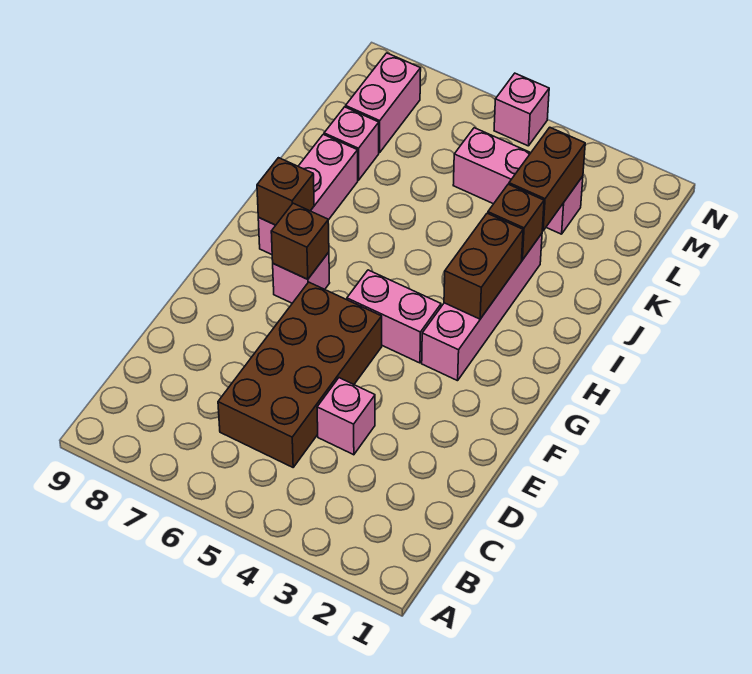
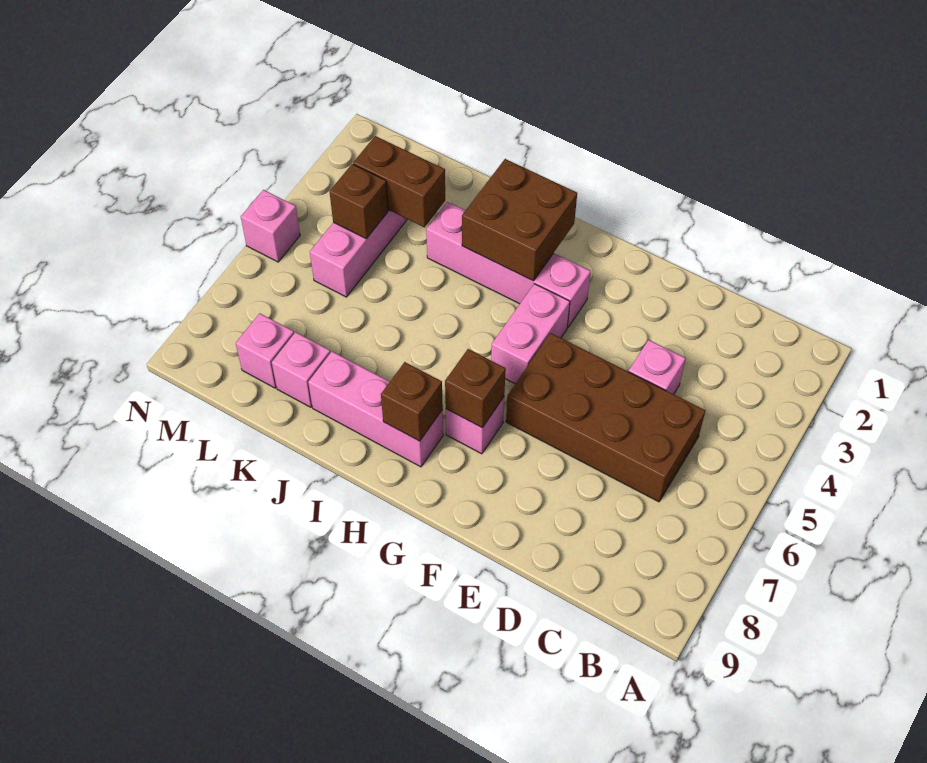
brown brick H3:I3 level 2 -> brown brick H2:I3 level 2
brown brick J3 level 2 -> brown brick L4 level 2
pink brick L8:M8 level 1 -> pink brick L8 level 1

